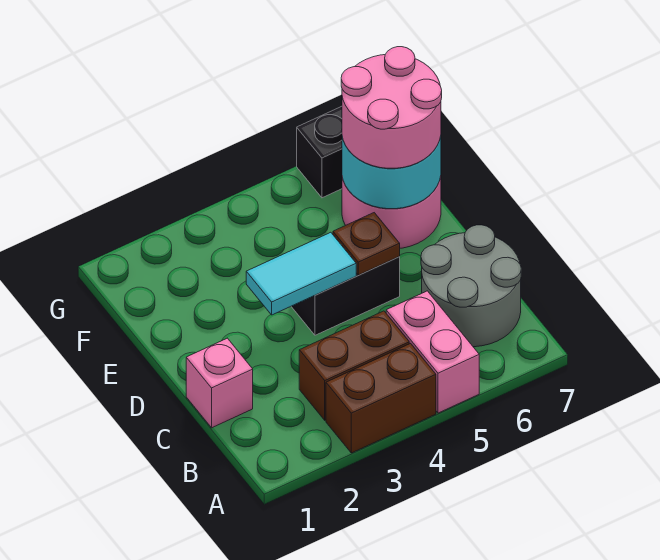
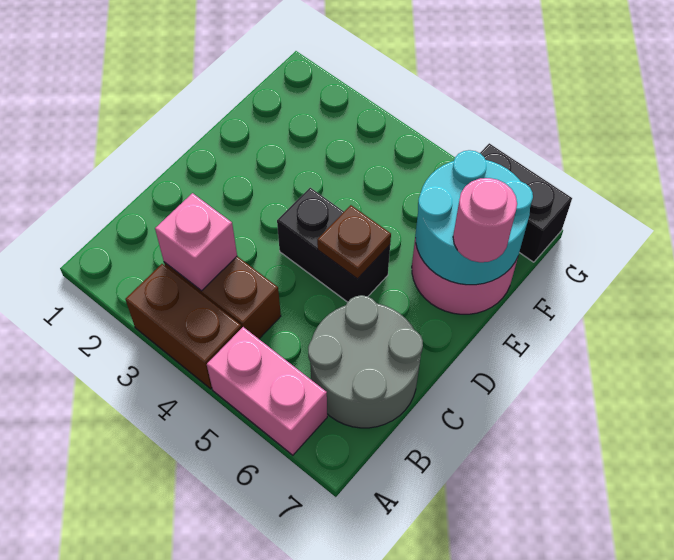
pink brick A5:B5 level 1 -> pink brick A5:A6 level 1
pink brick C1 level 1 -> pink brick B3 level 2
cyan tile D3:D4 level 2 -> none
pink round brick E6:F7 level 3 -> pink round brick E7 level 3

